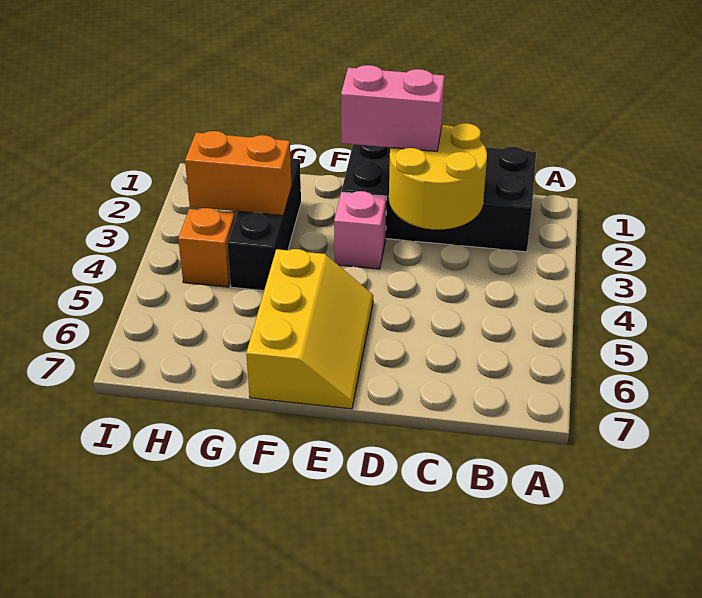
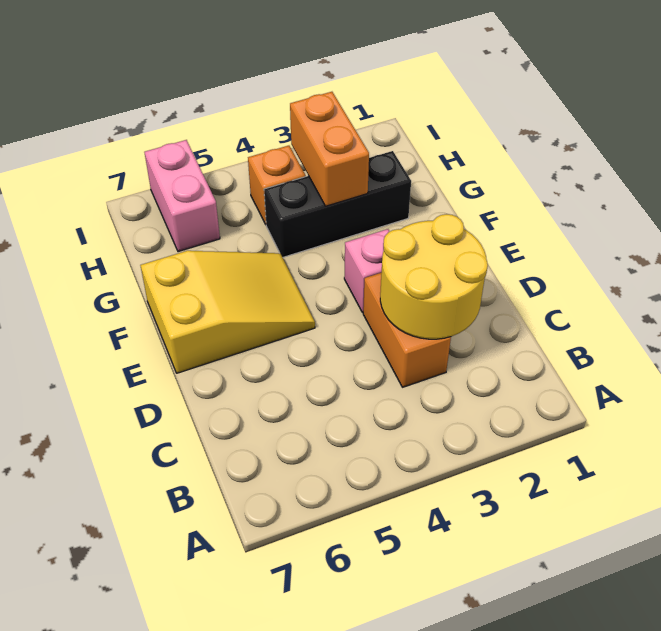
black brick B1:E2 level 1 -> none
none -> orange brick C3:D3 level 1
pink brick D2:E2 level 3 -> pink brick H6:I6 level 1
yellow slope E5:F7 level 1 top F -> yellow slope E5:F7 level 1 top 7

